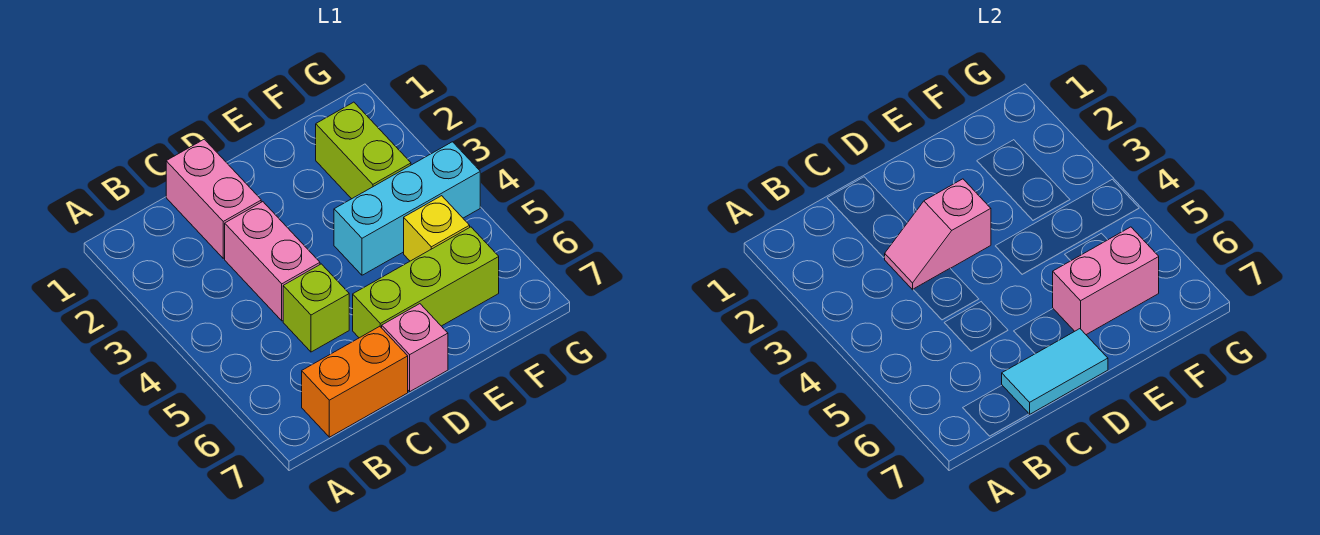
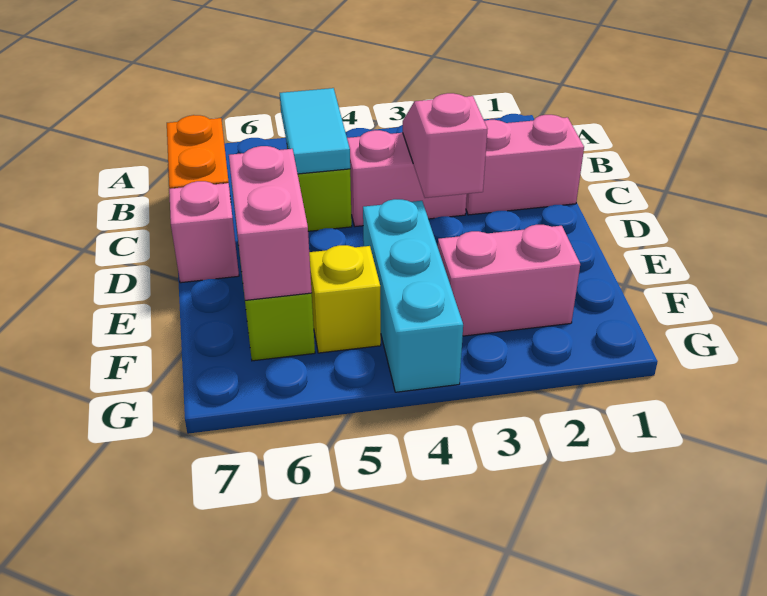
cyan tile C7:D7 level 2 -> cyan tile B5:C5 level 2
lime brick F2:F3 level 1 -> pink brick F2:F3 level 1

